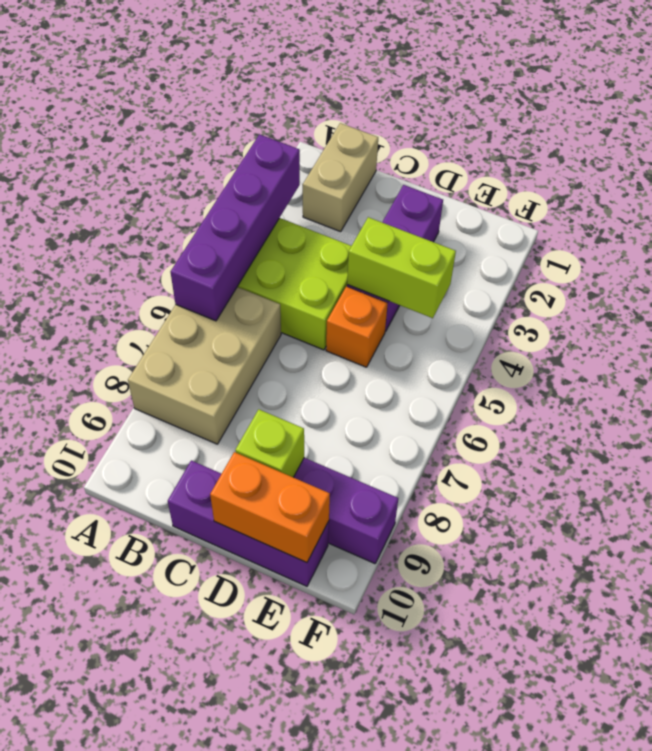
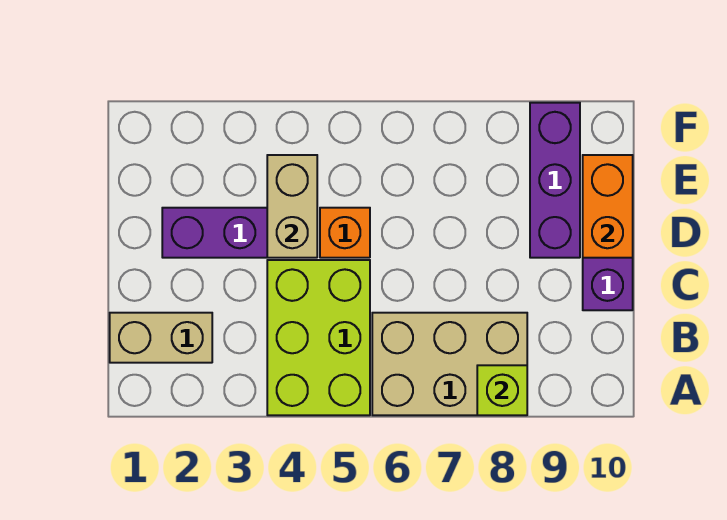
purple brick A3:A6 level 2 -> none
lime brick D4:E4 level 2 -> tan brick D4:E4 level 2
lime brick D9 level 2 -> lime brick A8 level 2

